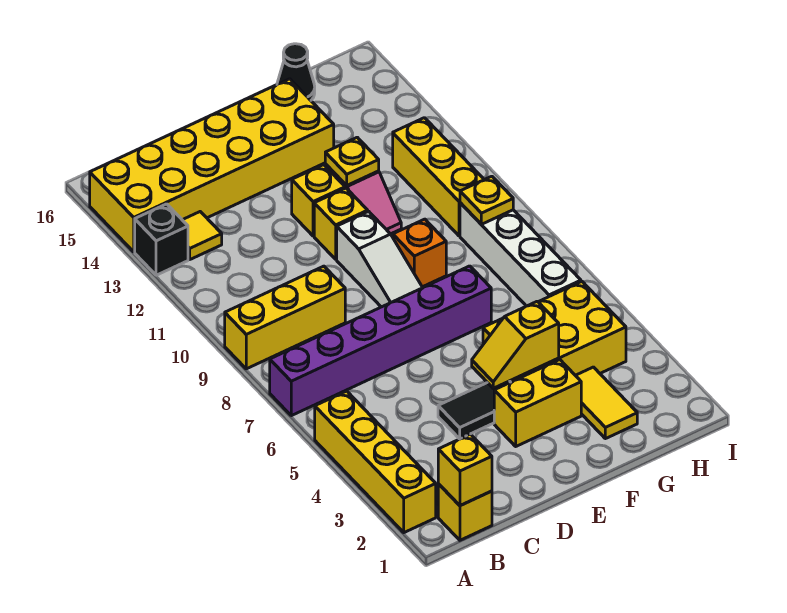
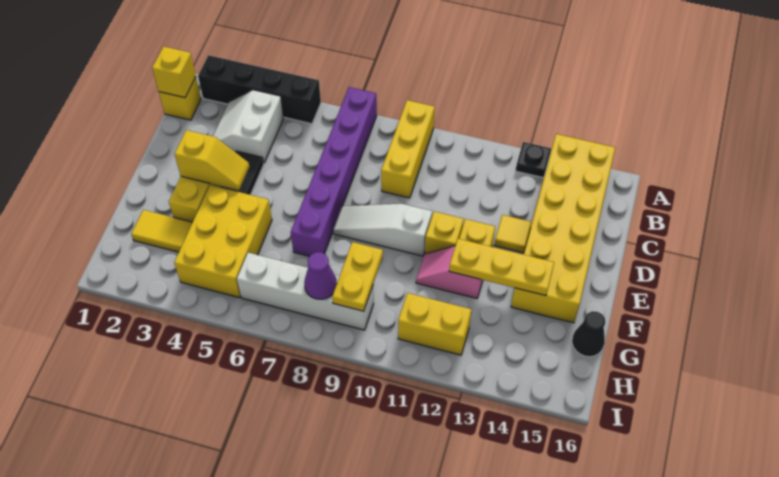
yellow brick A2:A5 level 1 -> black brick A2:A5 level 1
black brick A13 level 1 -> black plate A13 level 1
none -> white slope B3:C4 level 1 top 4
yellow tile B13 level 1 -> yellow tile D13 level 1
yellow slope E4:F4 level 2 top F -> yellow slope E3:E4 level 2 top 3
orange brick F9 level 1 -> none
yellow plate F12 level 2 -> yellow plate F12:F14 level 2
none -> purple cone H8 level 2
yellow plate H9 level 2 -> yellow plate G9:H9 level 2
yellow brick H10:H12 level 1 -> yellow brick H11:H12 level 1

